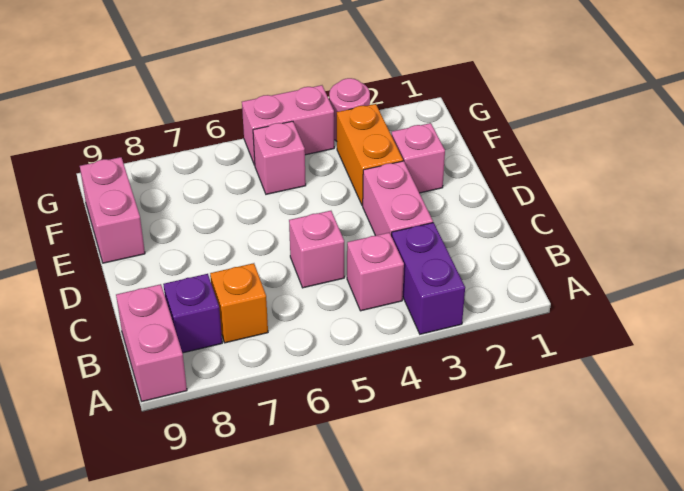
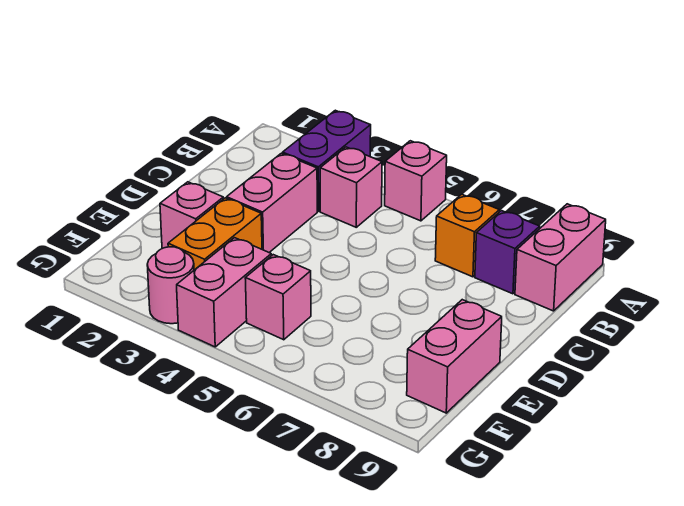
pink brick C5 level 1 -> pink brick A5 level 1
pink brick G4:G5 level 1 -> pink brick F4:G4 level 1

